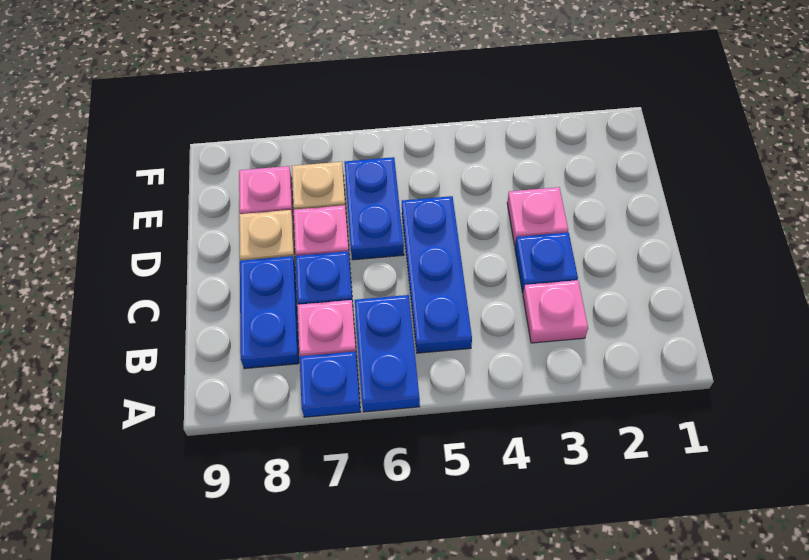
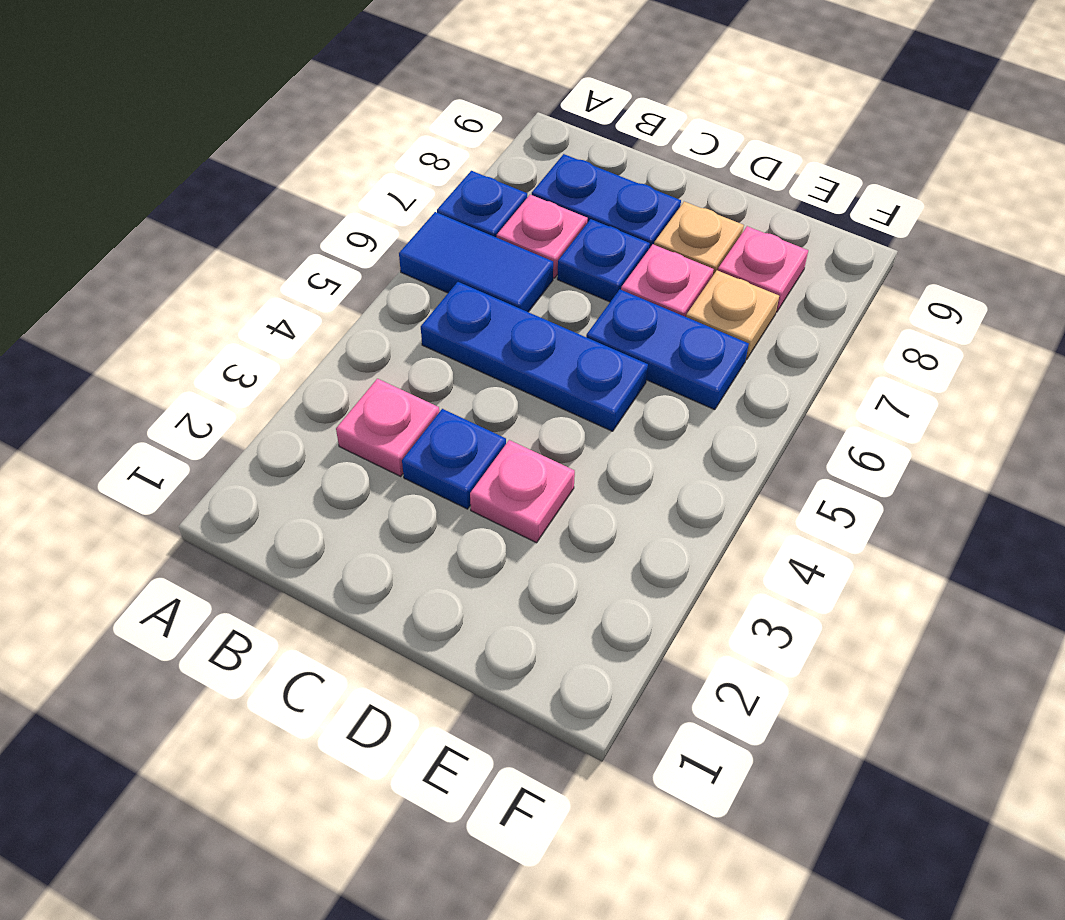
blue plate A6:B6 level 1 -> blue tile A6:B6 level 1

